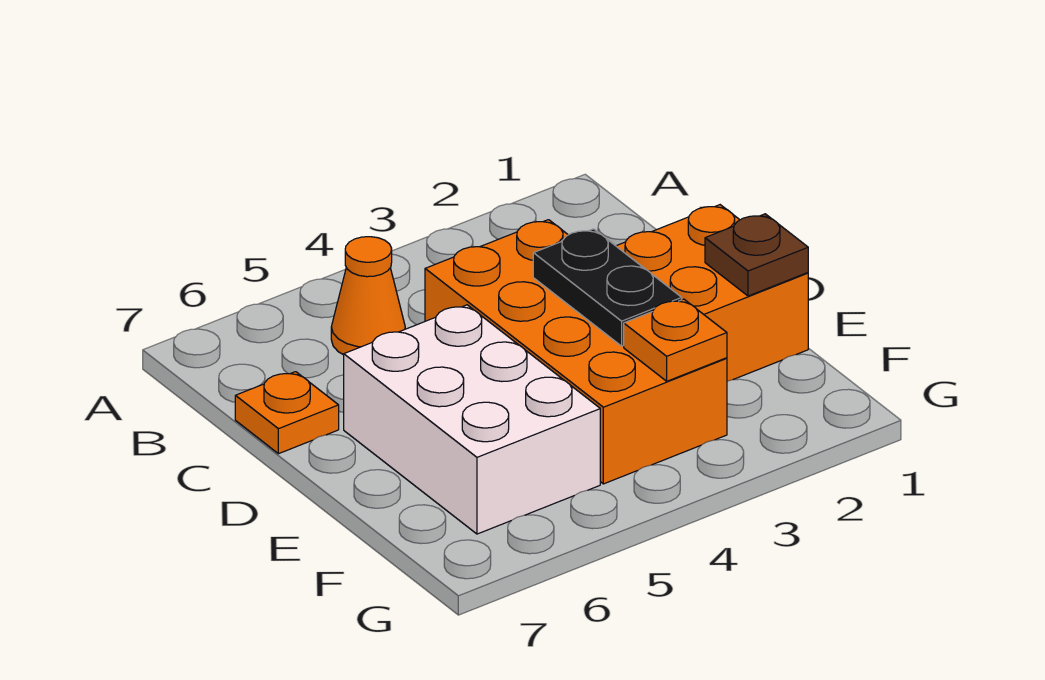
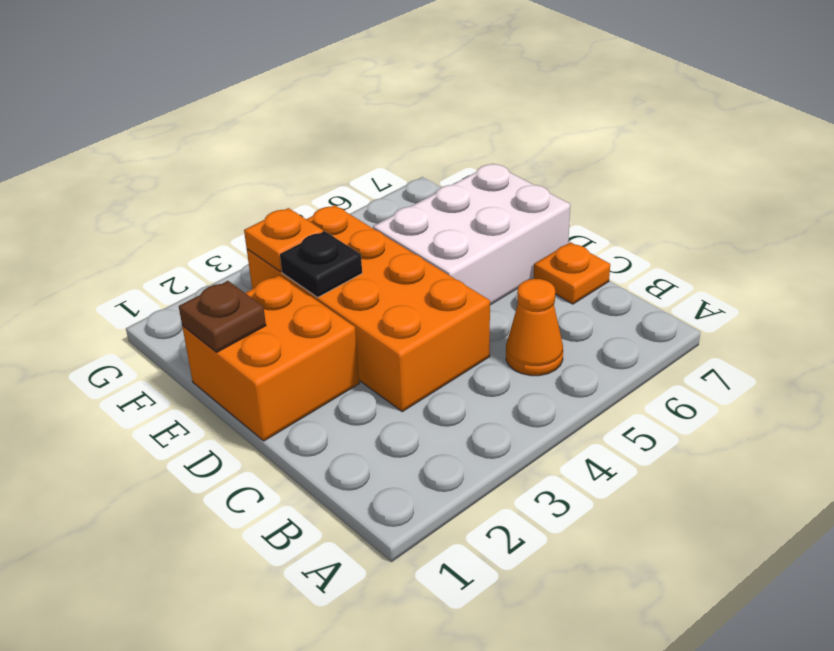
black plate D3:E3 level 2 -> black plate E3 level 2
white brick D5:F6 level 1 -> white brick D5:E7 level 1

